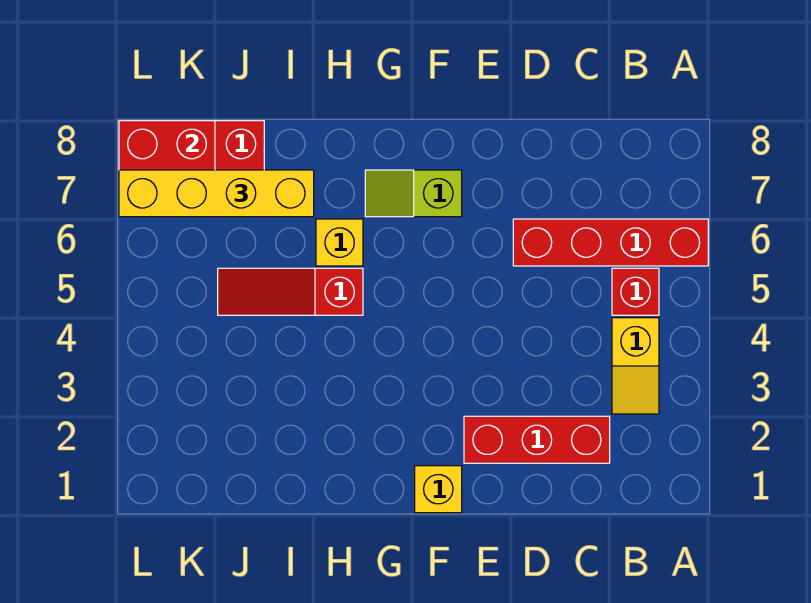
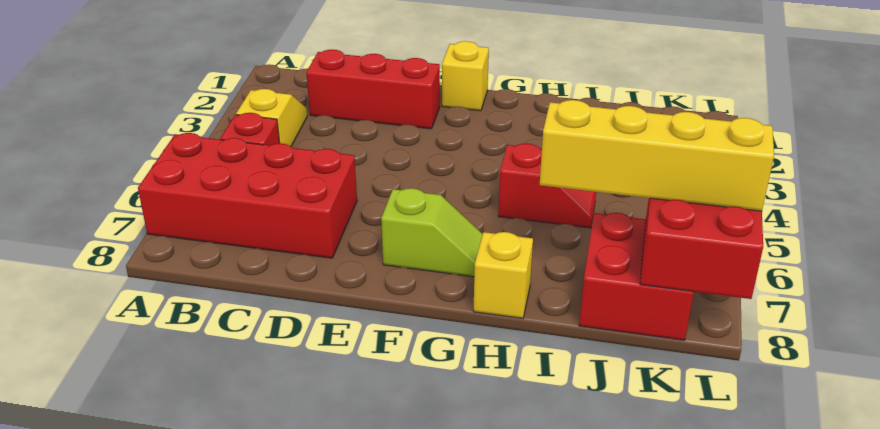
red brick A6:D6 level 1 -> red brick A6:D7 level 1
red slope H5:J5 level 1 top H -> red slope H5:I5 level 1 top H
yellow brick H6 level 1 -> yellow brick H8 level 1

